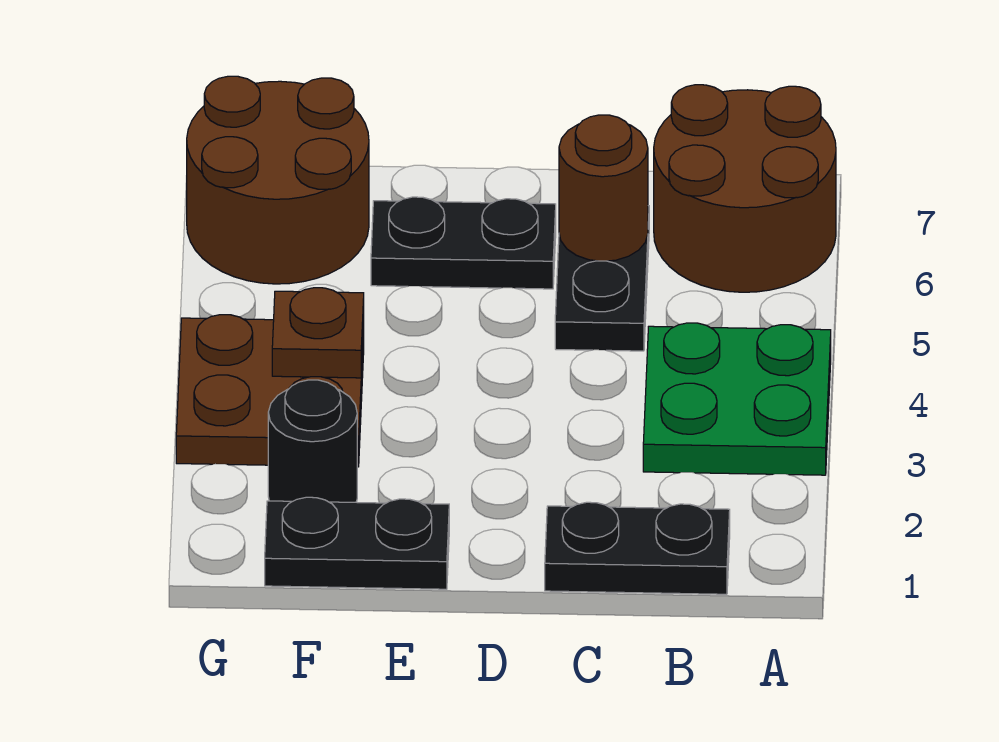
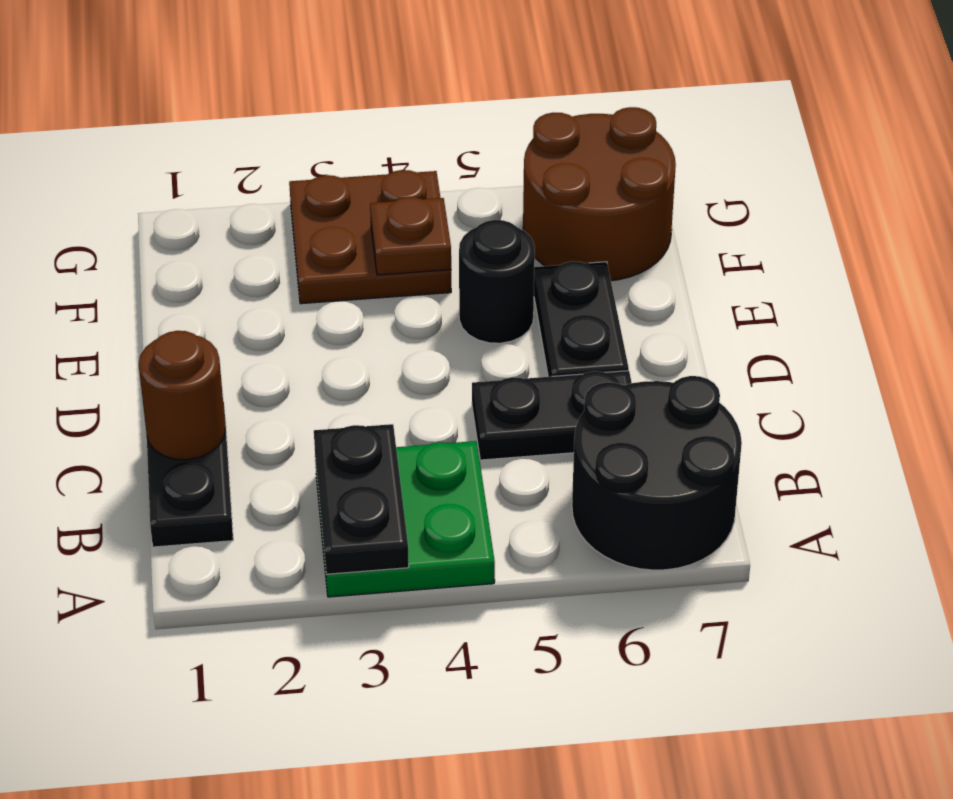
brown round brick A6:B7 level 1 -> black round brick A6:B7 level 1
brown round brick C6 level 2 -> brown round brick C1 level 2
black plate E1:F1 level 1 -> black plate A3:B3 level 2
black round brick F2 level 1 -> black round brick E5 level 1

